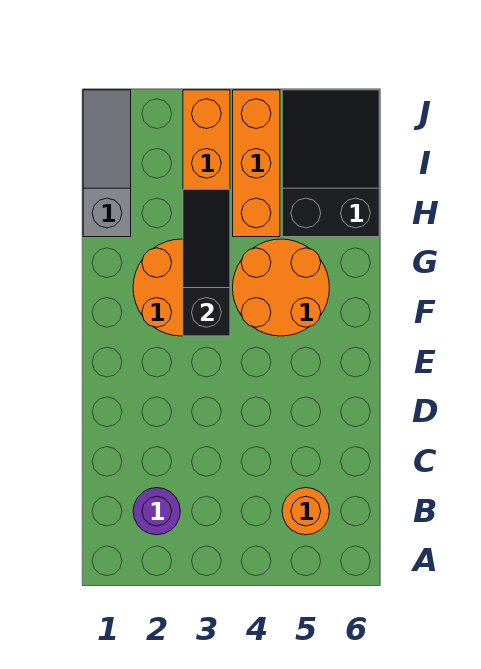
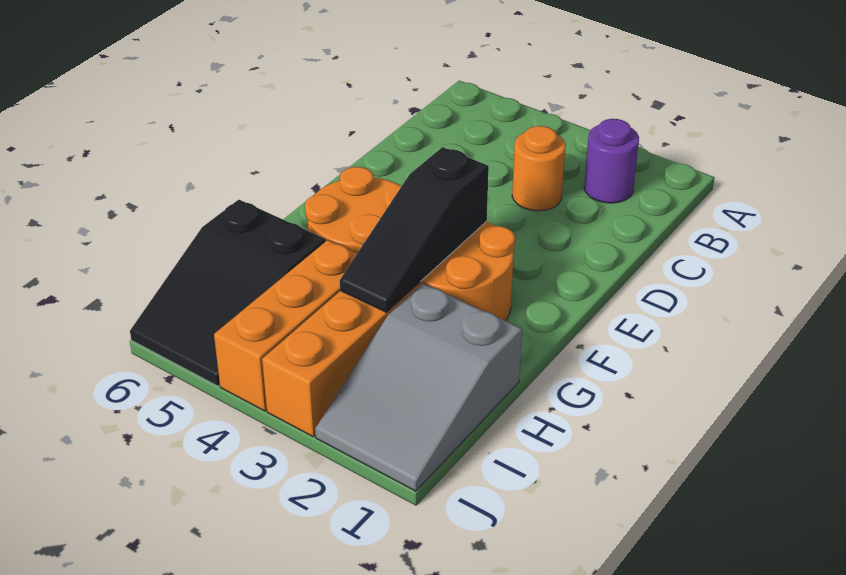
orange round brick B5 level 1 -> orange round brick C3 level 1
grey slope H1:J1 level 1 top H -> grey slope H1:J2 level 1 top H

